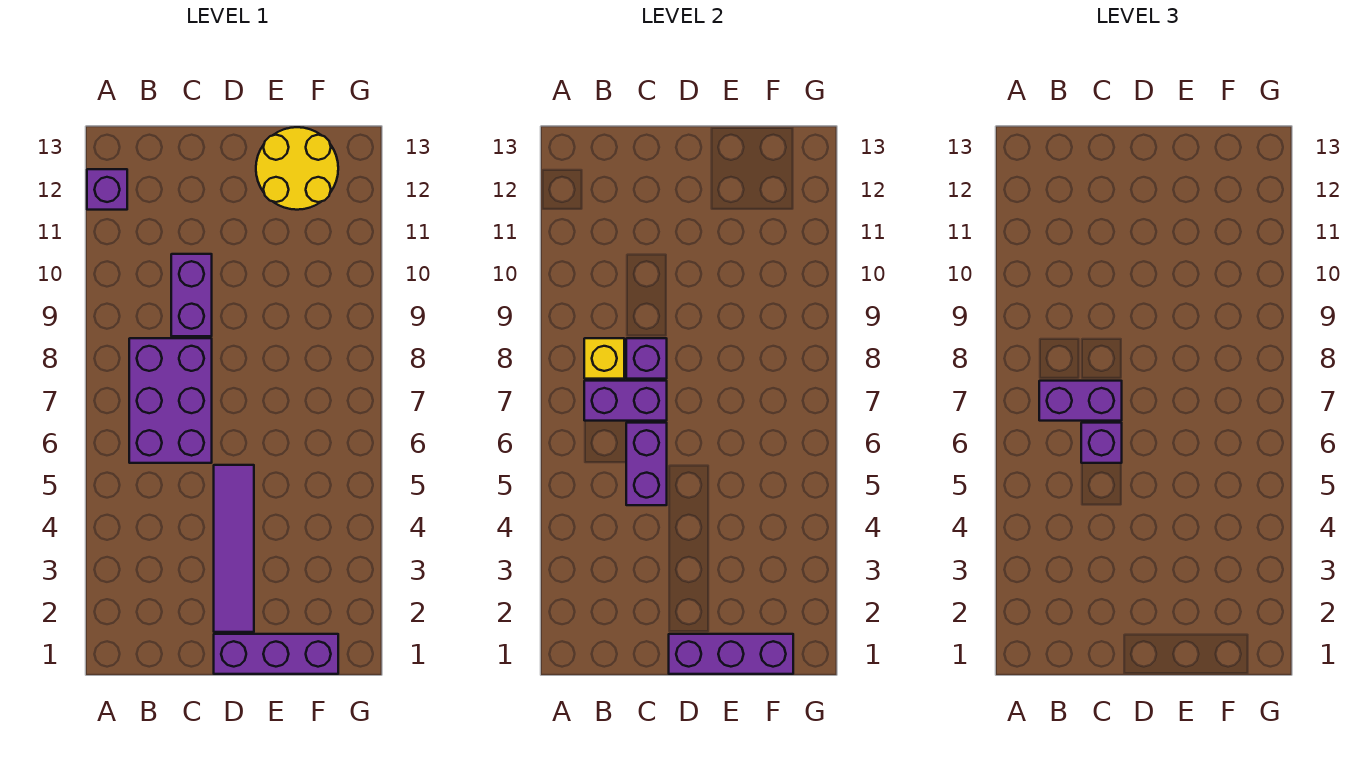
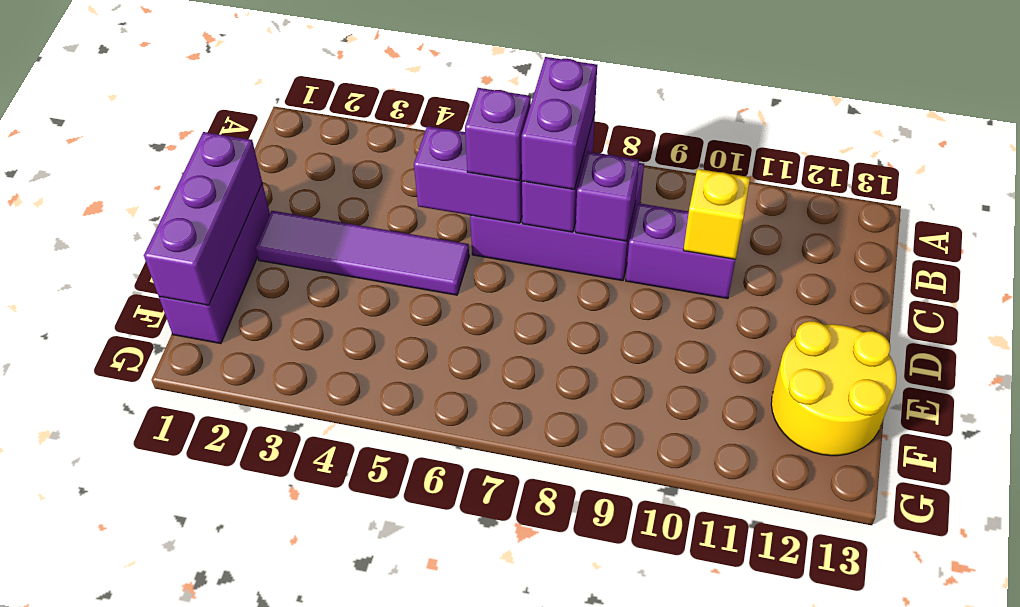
purple brick A12 level 1 -> none
yellow brick B8 level 2 -> yellow brick C10 level 2

